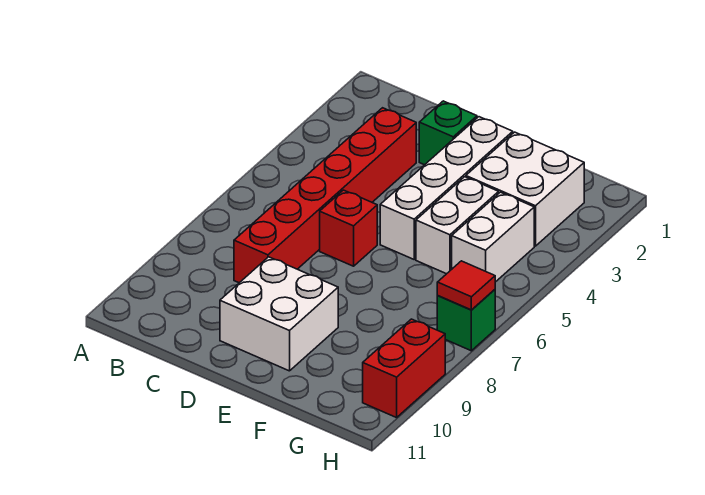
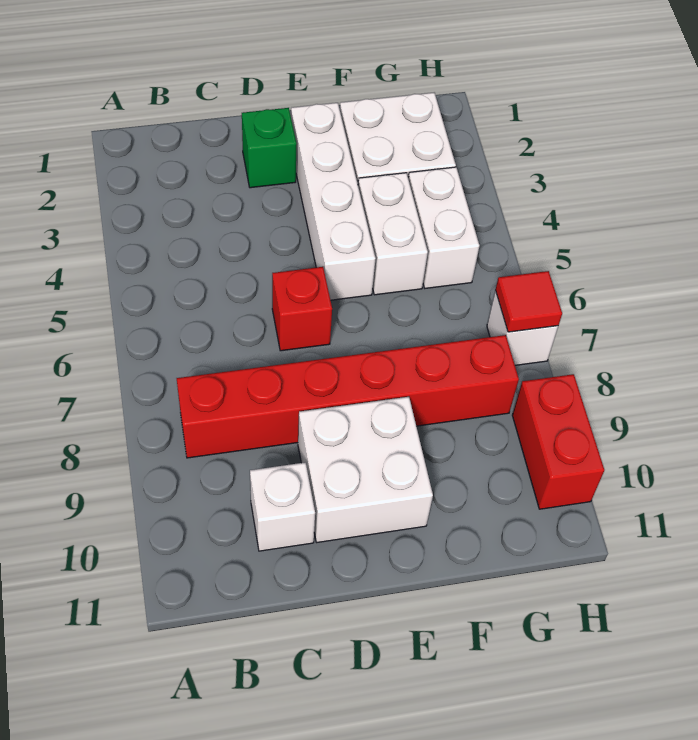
red brick C3:C8 level 1 -> red brick B8:G8 level 1
none -> white brick C10 level 1
green brick H7 level 1 -> white brick H7 level 1

